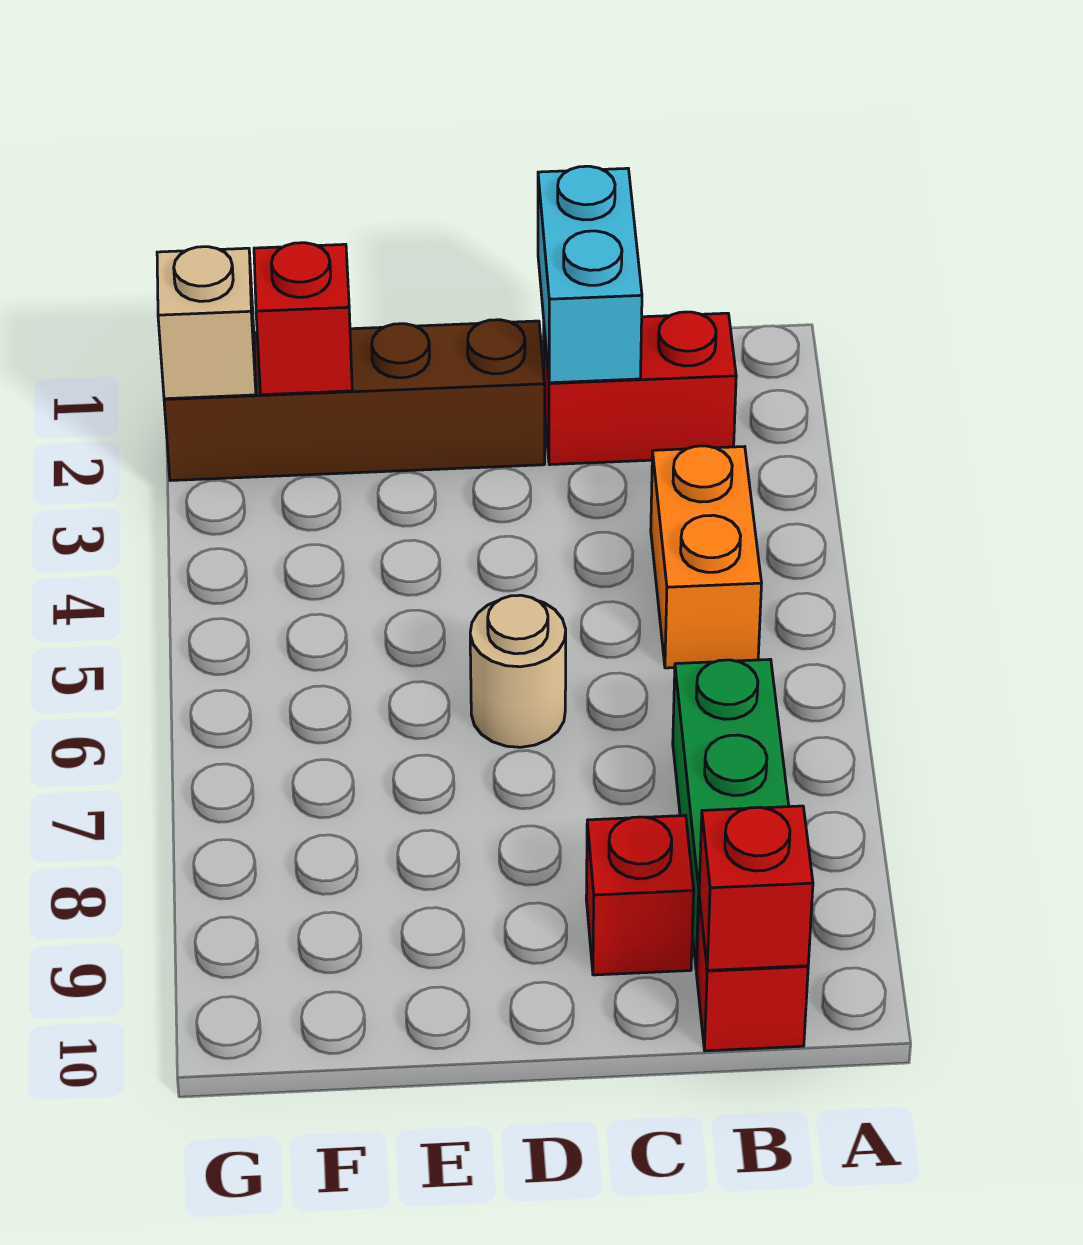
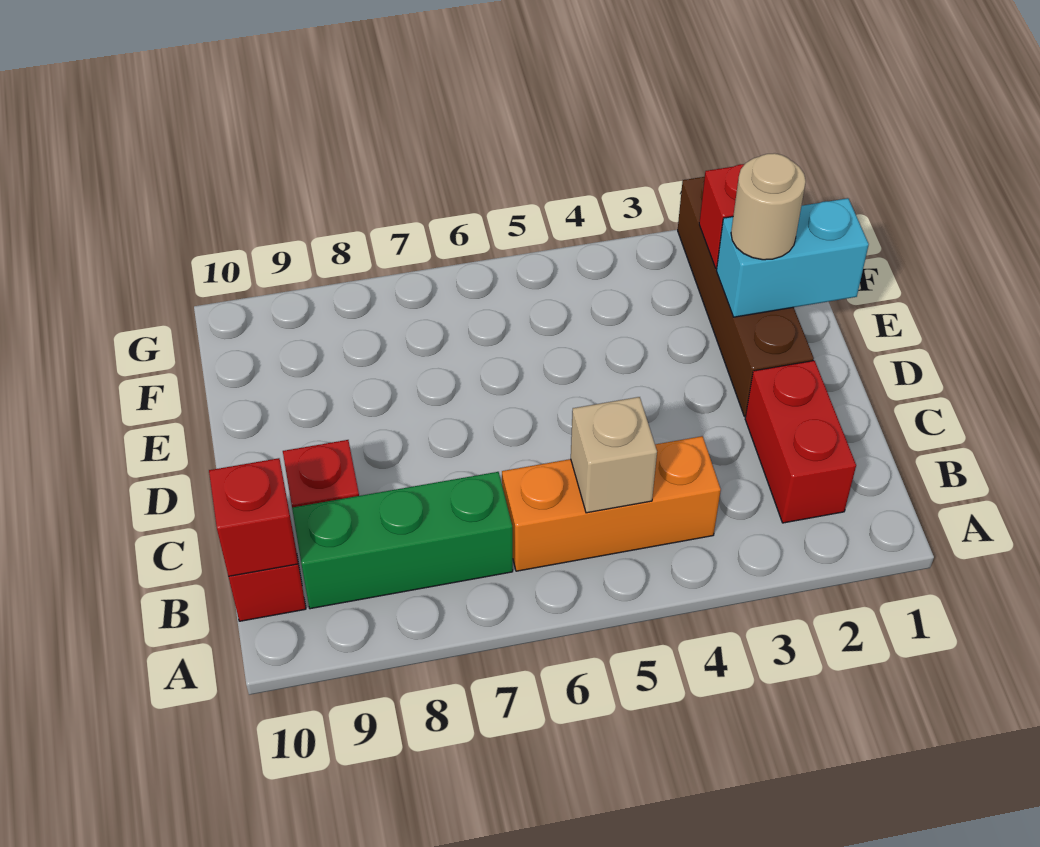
orange brick B4:B5 level 1 -> orange brick B4:B6 level 1
cyan brick C1:C2 level 2 -> cyan brick E1:E2 level 2
tan round brick D6 level 1 -> tan round brick E2 level 3
tan brick G2 level 2 -> tan brick B5 level 2

